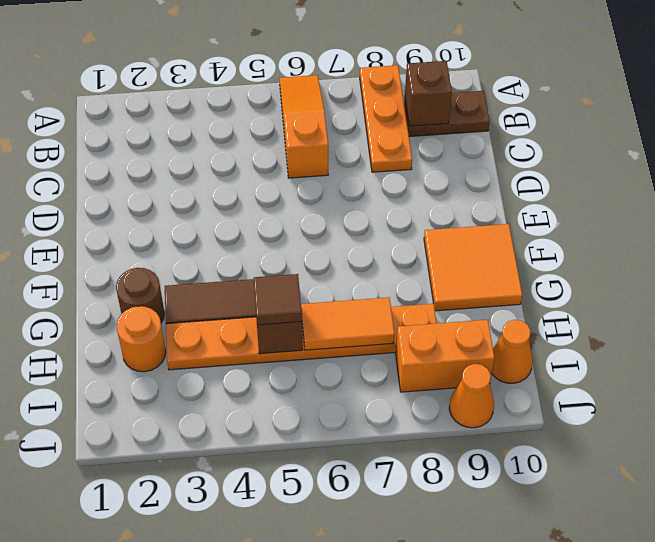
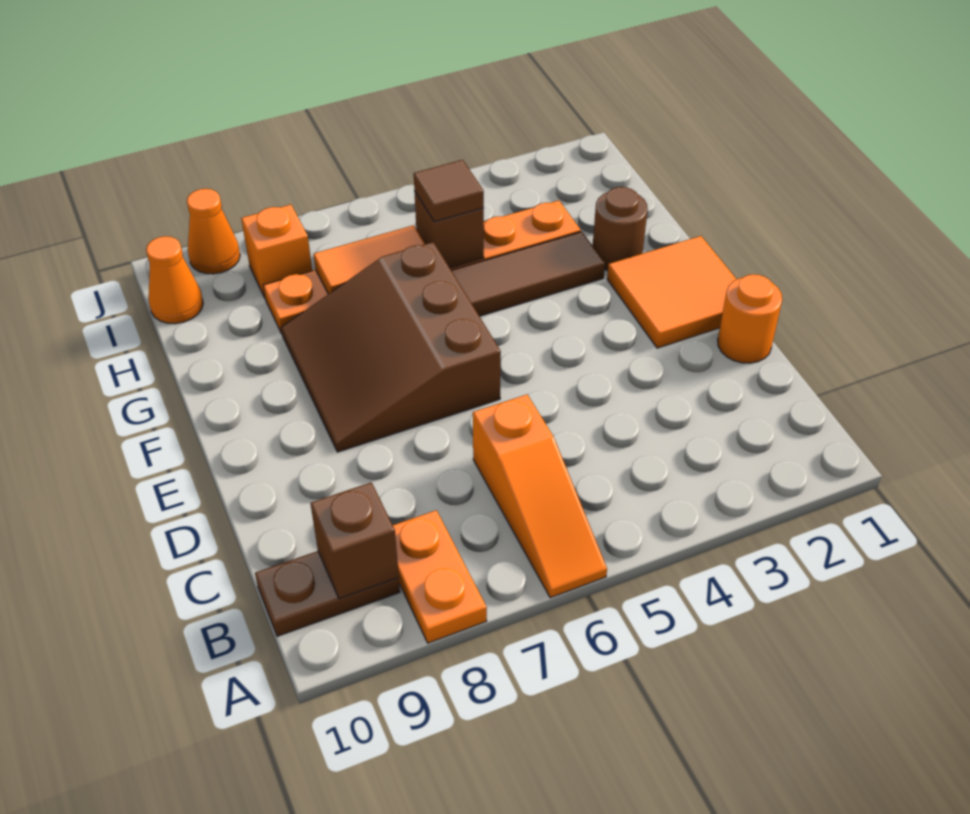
orange plate A8:C8 level 1 -> orange plate A8:B8 level 1
none -> brown slope E6:G8 level 1 top 6
orange tile F9:G10 level 1 -> orange tile E1:F2 level 1
orange round brick H2 level 1 -> orange round brick D1 level 1
orange brick I8:I9 level 1 -> orange brick I8 level 1

